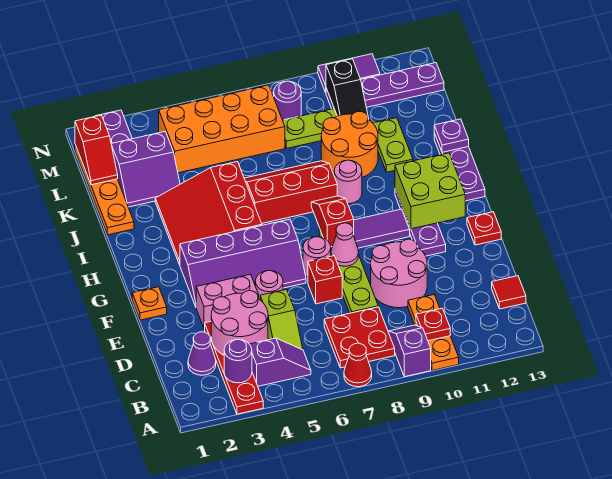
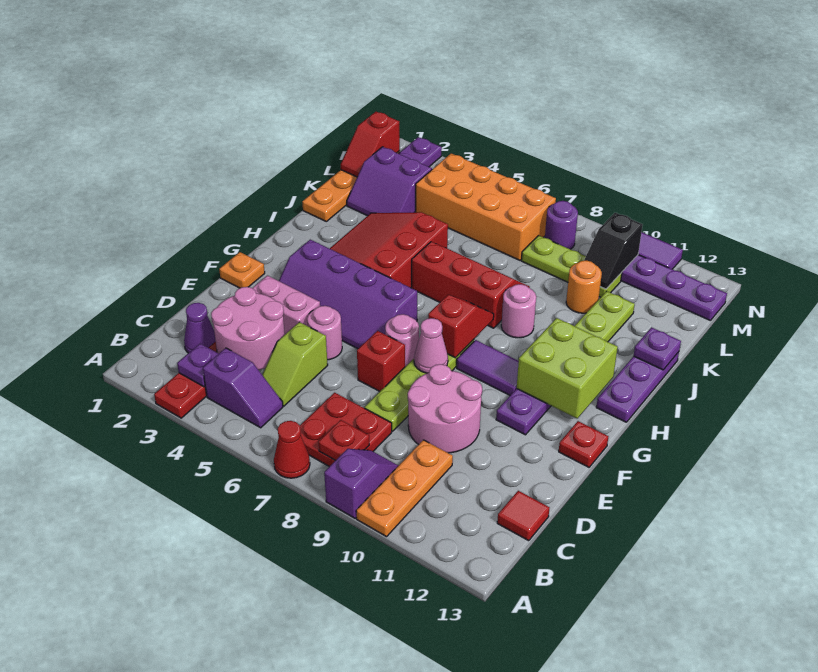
purple round brick B3 level 2 -> purple plate B3 level 2
red plate B10 level 2 -> red plate B8 level 2
orange round brick J9:K10 level 1 -> orange round brick K10 level 1

